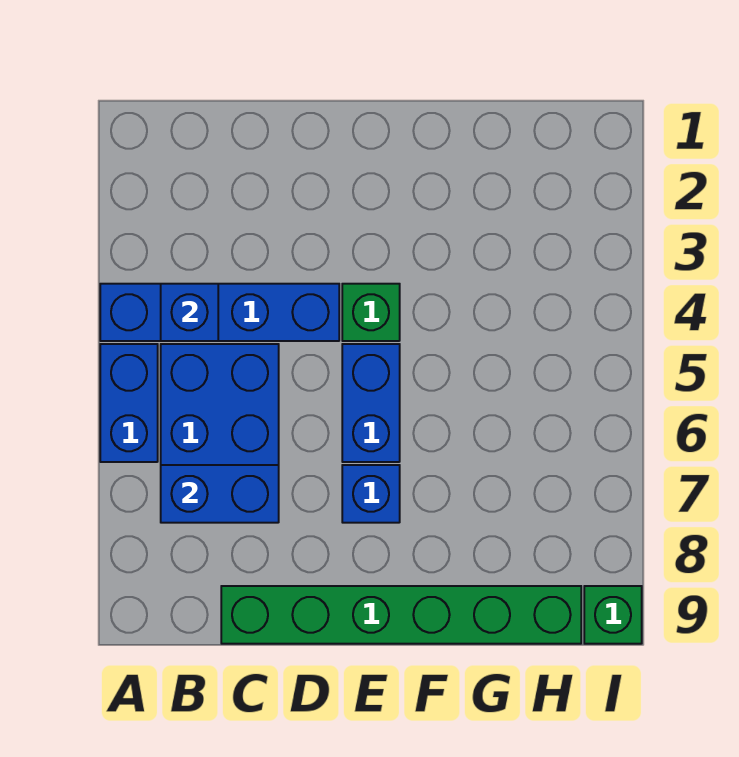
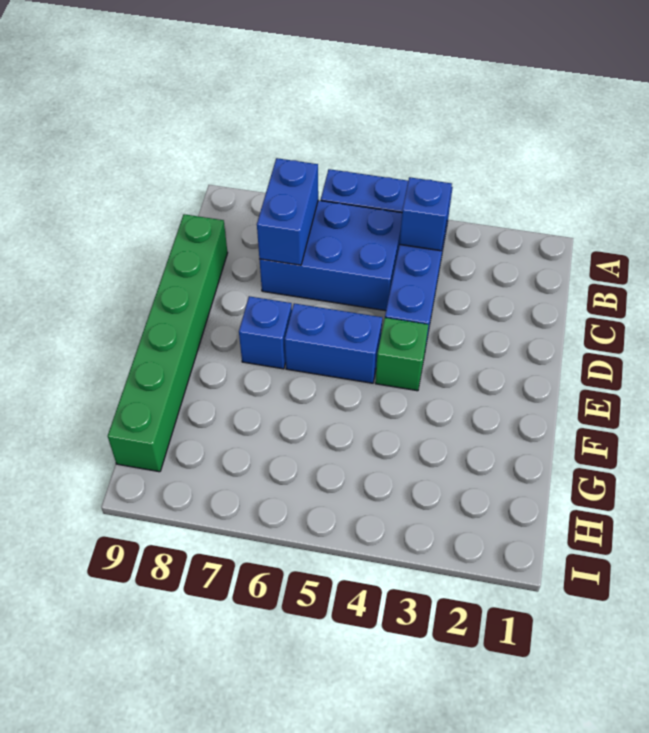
green brick I9 level 1 -> none

